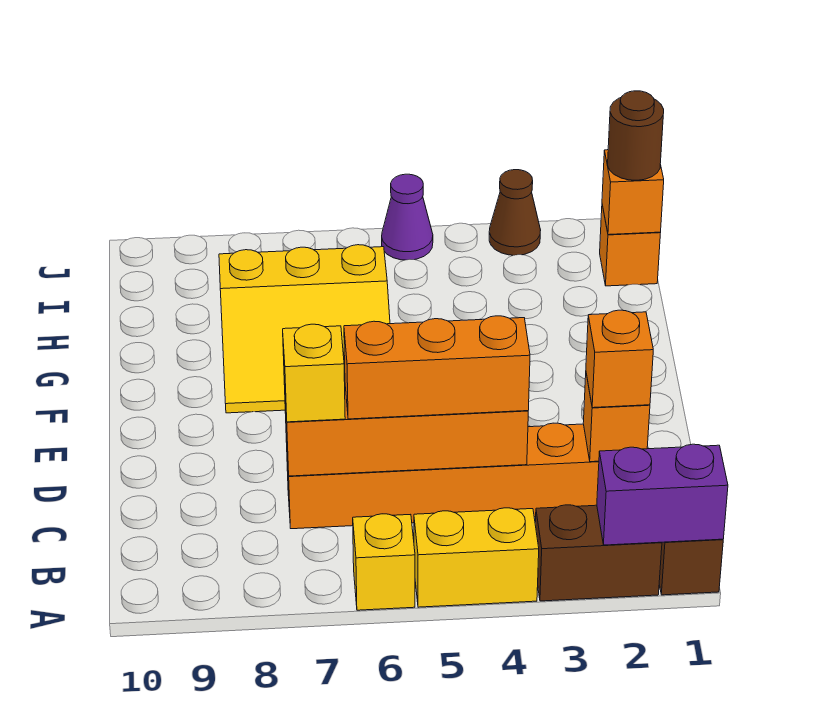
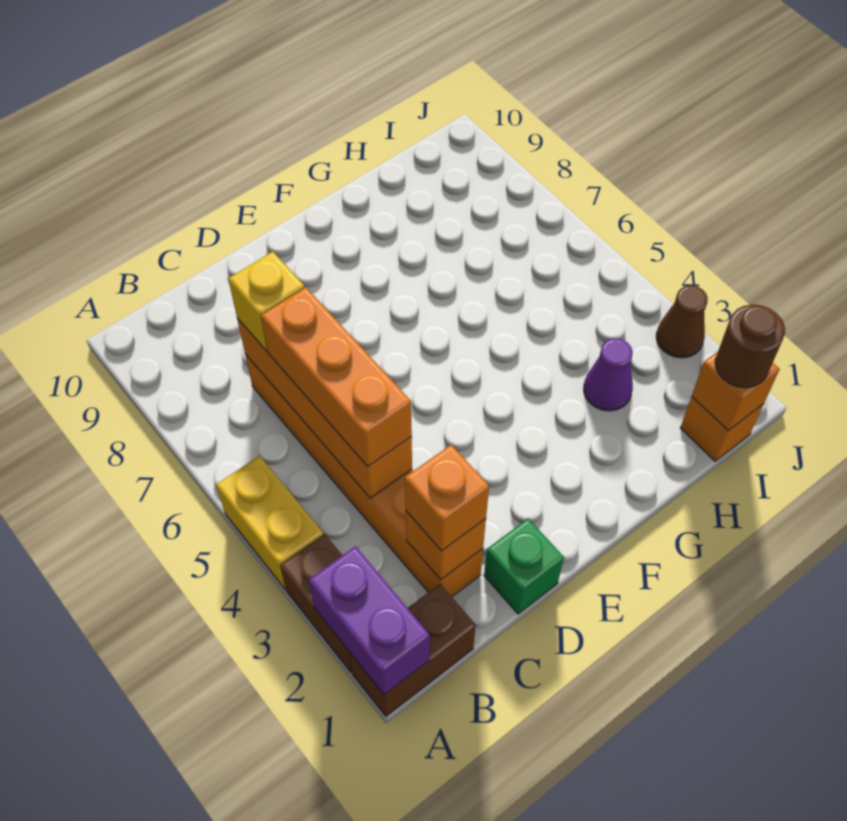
yellow brick A6 level 1 -> none
none -> green brick D1 level 1
yellow slope F6:H8 level 1 top H -> none
purple cone J5 level 1 -> purple cone H3 level 1

